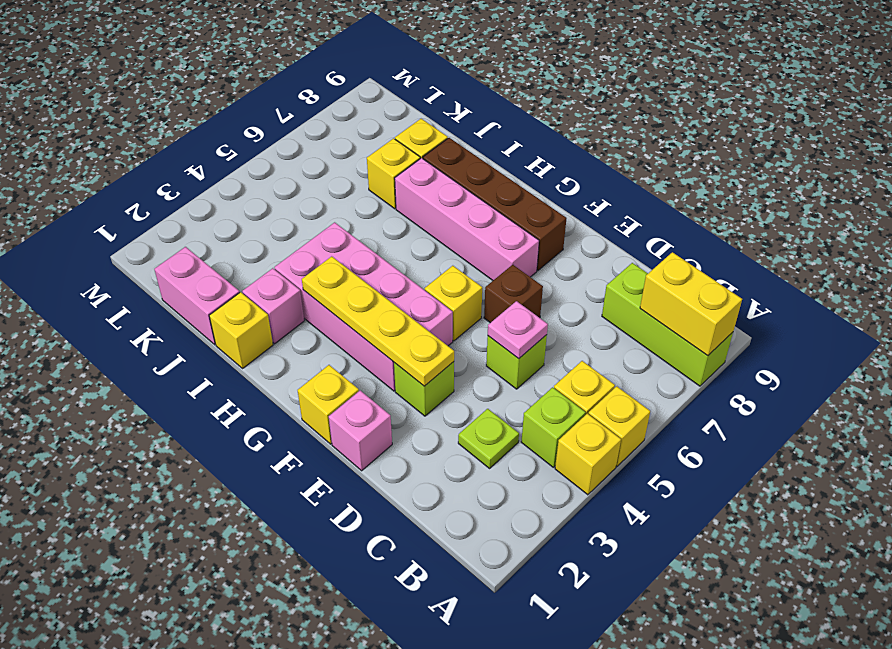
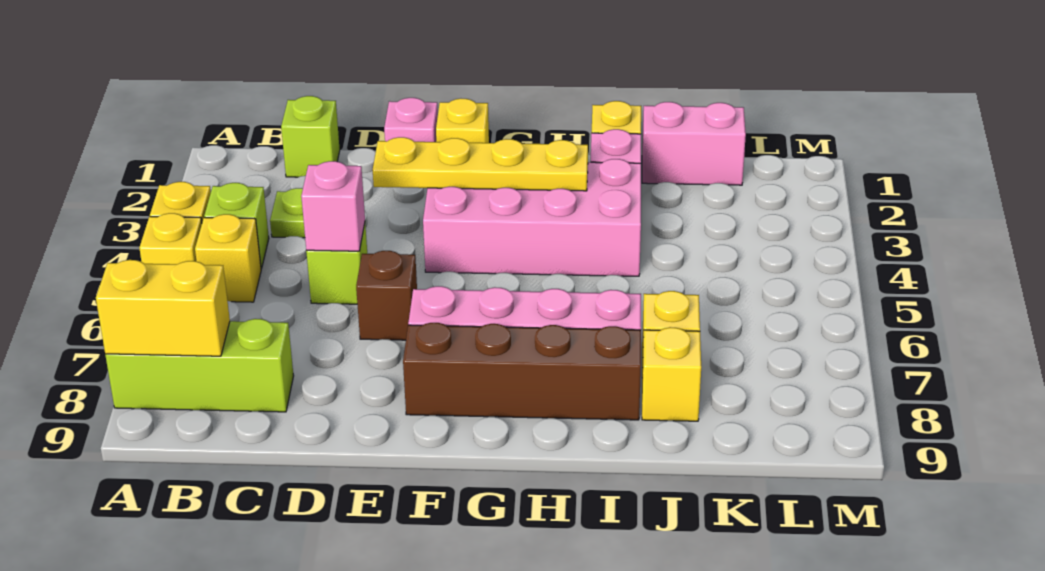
pink plate D5 level 2 -> pink brick D5 level 2
lime brick E3 level 1 -> lime brick C1 level 1
yellow brick F5 level 1 -> none

